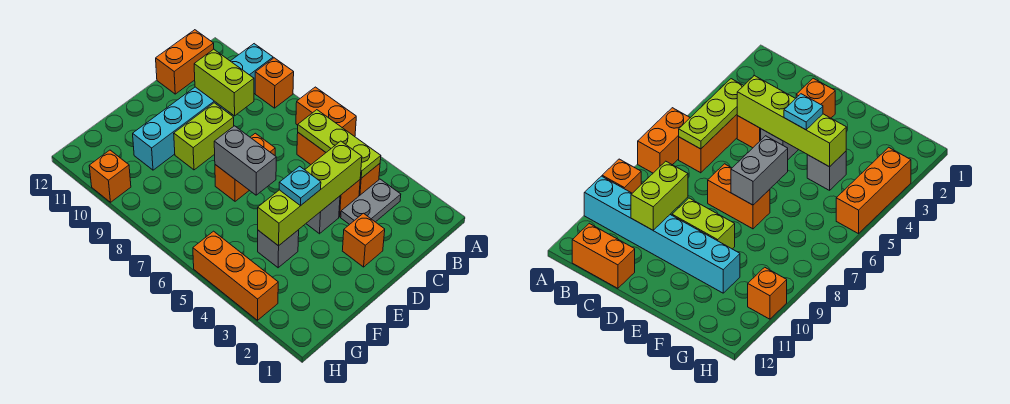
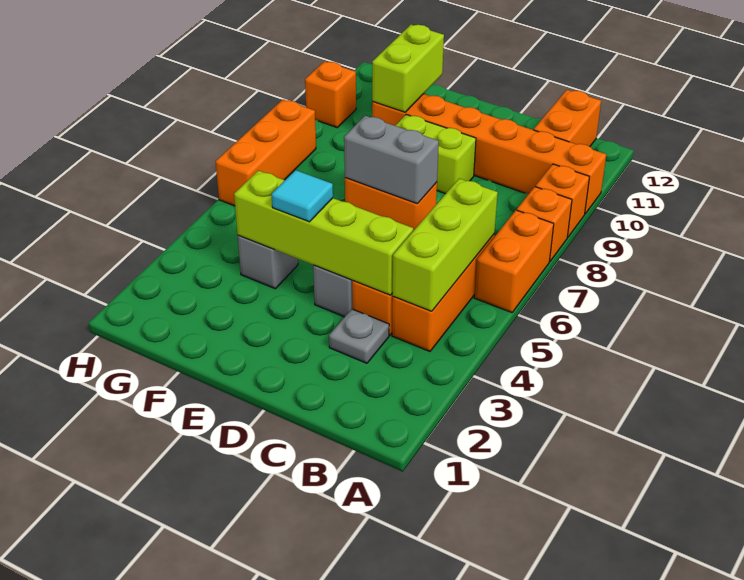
cyan brick A10:F10 level 1 -> orange brick A10:F10 level 1
grey plate B3:C3 level 1 -> grey plate C3 level 1
lime plate B4:B6 level 2 -> lime brick B4:B6 level 2
orange brick B12:C12 level 1 -> orange brick B11:B12 level 1
lime brick C9:C10 level 2 -> lime brick F10:F11 level 2
orange brick D2 level 1 -> orange brick A8 level 1
cyan plate E4 level 3 -> cyan tile E4 level 3
grey brick E6:E7 level 2 -> grey brick D7:E7 level 2
orange brick H3:H5 level 1 -> orange brick H6:H8 level 1

